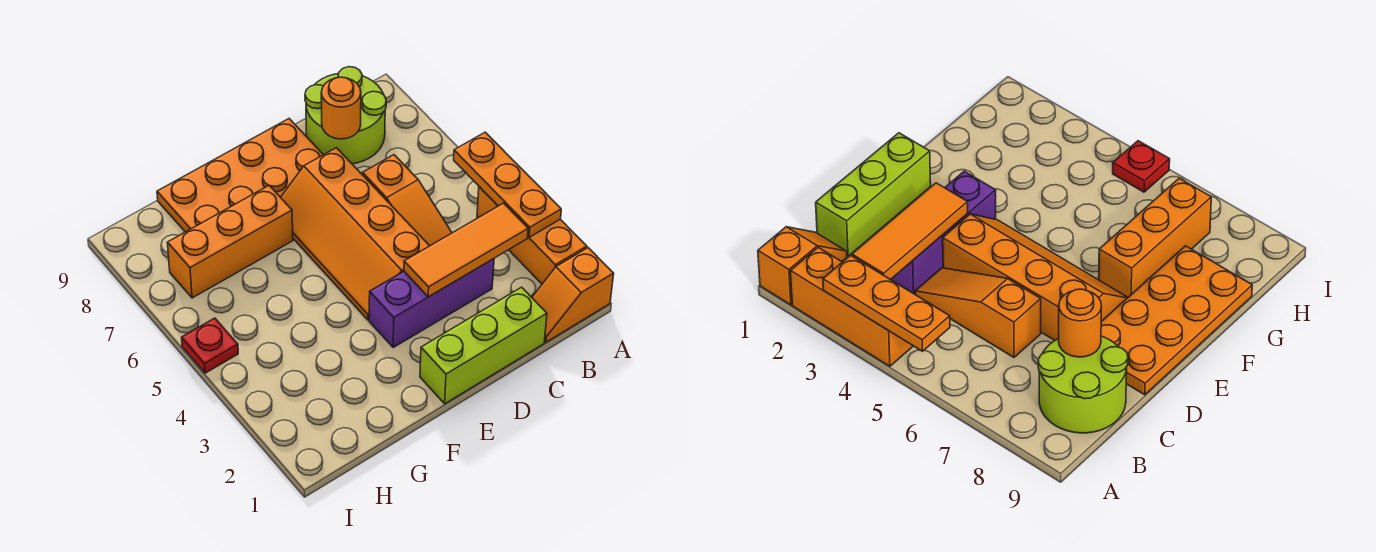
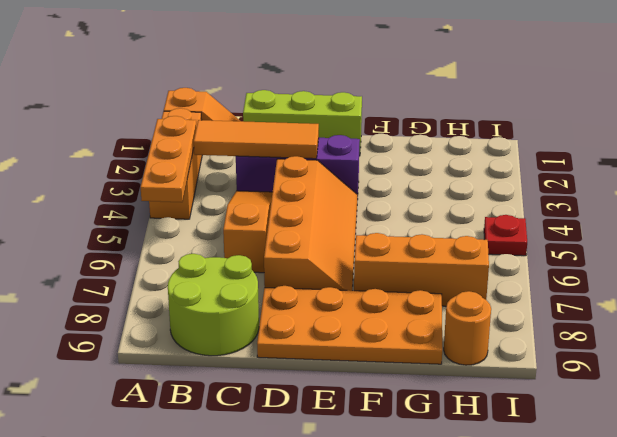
orange round brick C8 level 2 -> orange round brick H9 level 1

